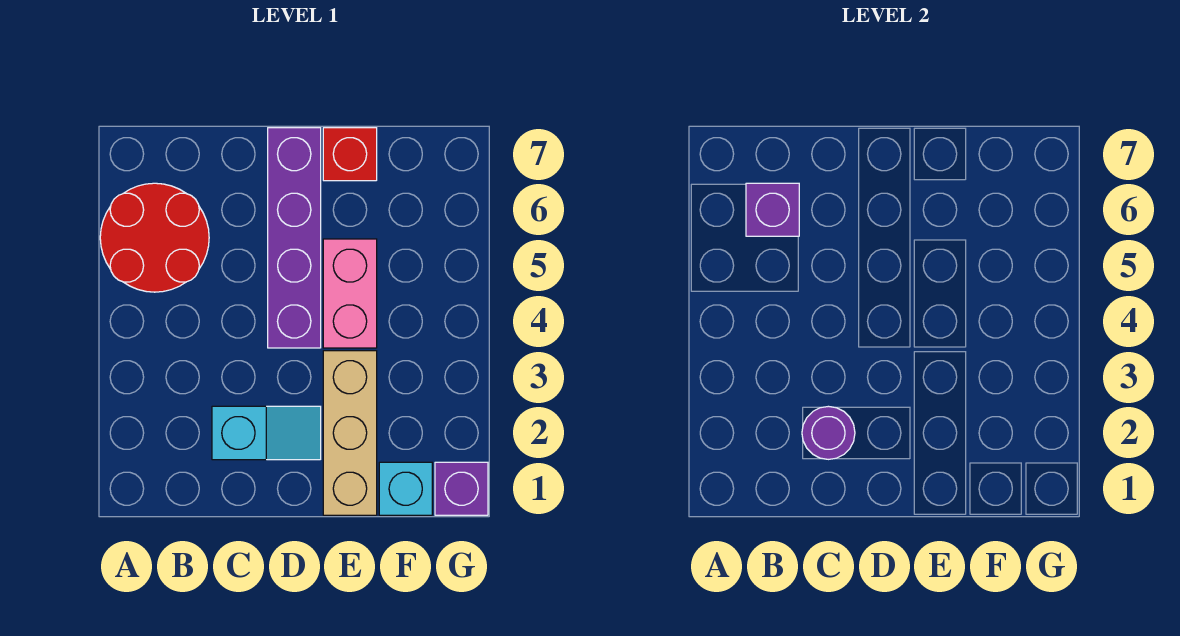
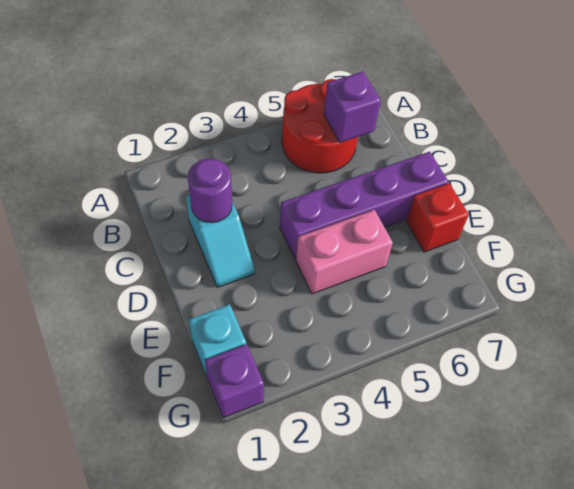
tan brick E1:E3 level 1 -> none

